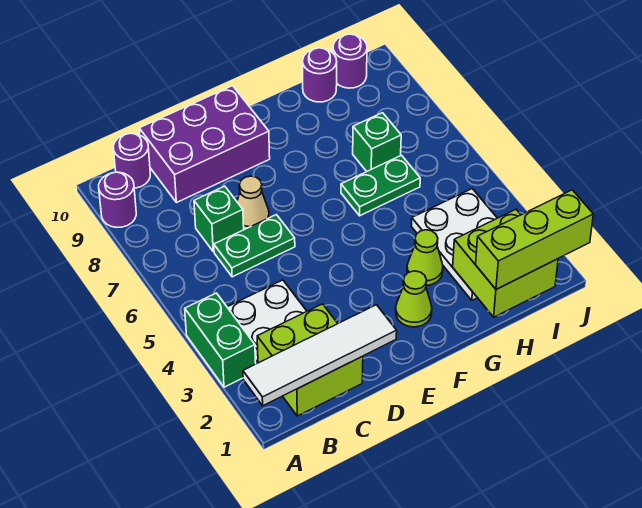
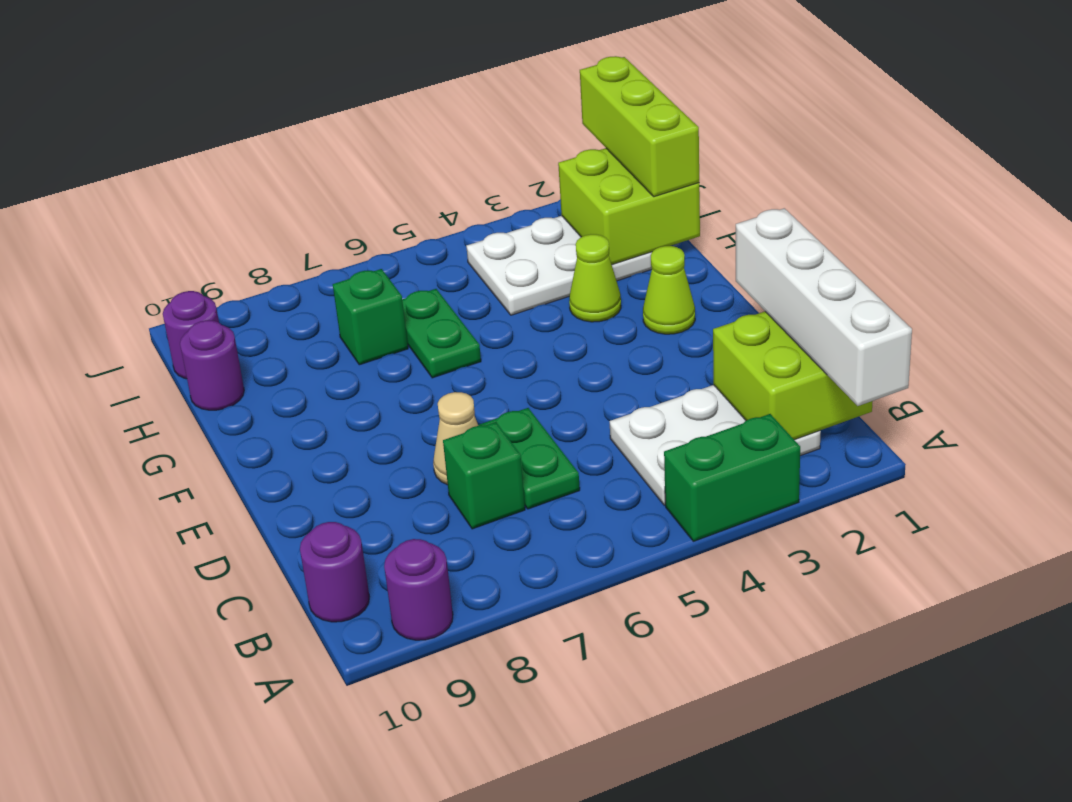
white tile A1:D1 level 3 -> white brick A1:D1 level 3
purple brick C9:E10 level 1 -> none

